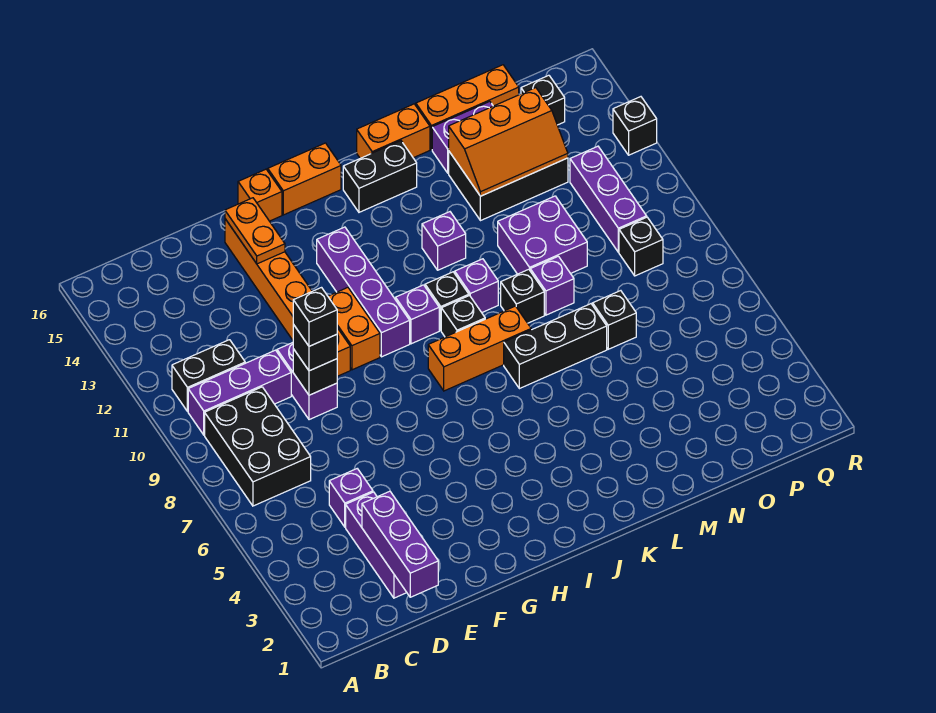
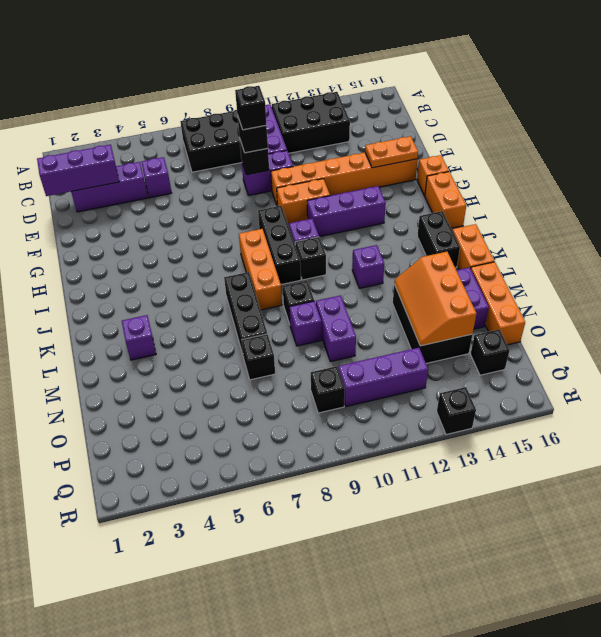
black brick B11:C11 level 1 -> black brick B11:C13 level 1
purple brick H10:H13 level 1 -> purple brick H11:H13 level 1
black brick J9 level 1 -> black brick H9:J9 level 1
purple brick K10 level 1 -> purple brick L3 level 1
purple brick M10:N11 level 1 -> purple brick M10:N10 level 1

